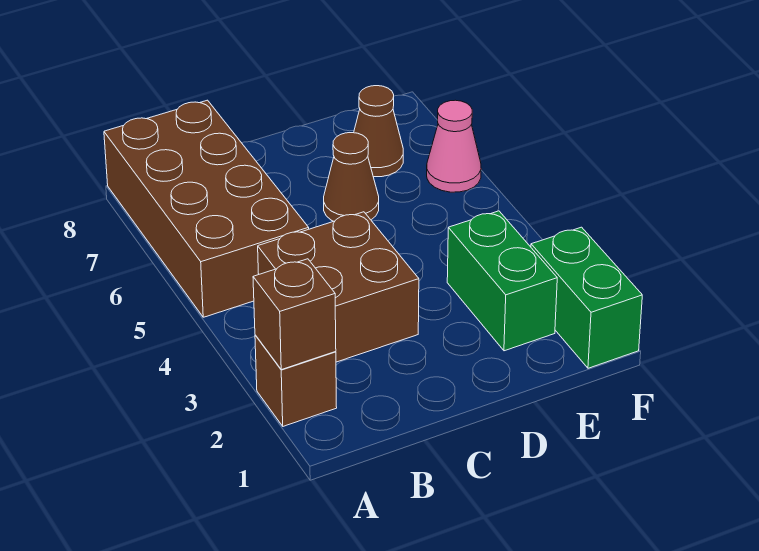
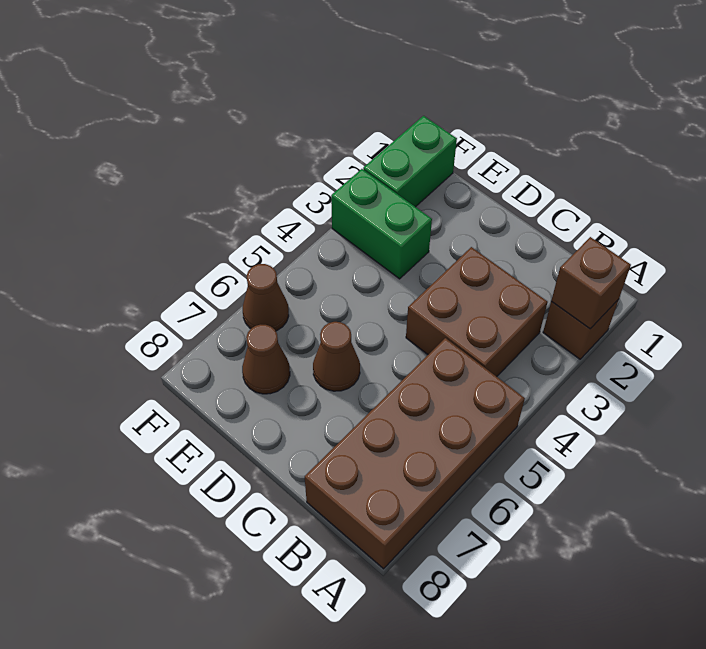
green brick E2:E3 level 1 -> green brick E3:F3 level 1
pink cone F6 level 1 -> brown cone F6 level 1

